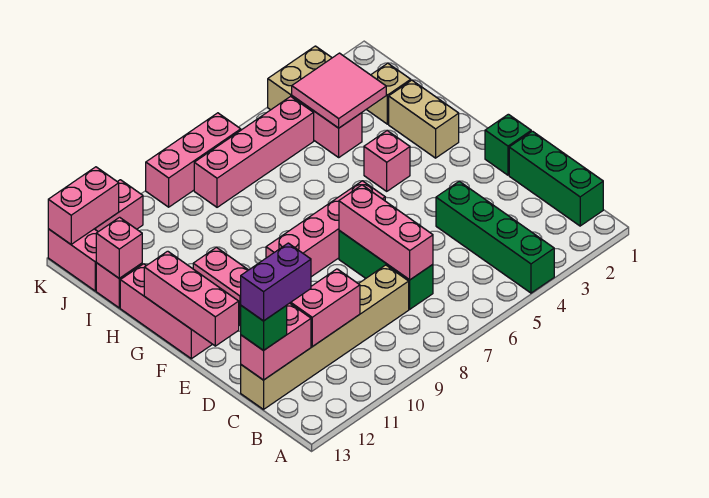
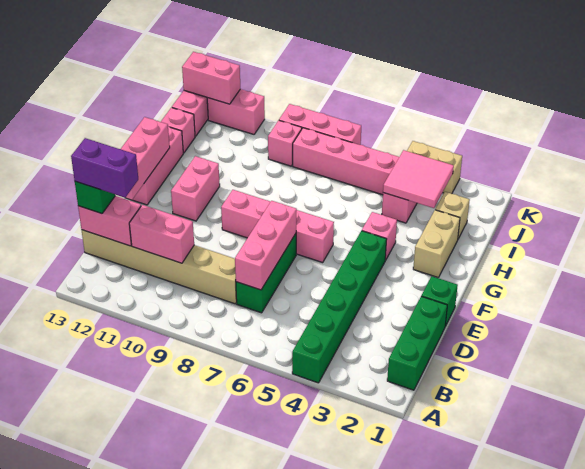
green brick A4:D4 level 1 -> green brick A4:F4 level 1
pink brick I13 level 2 -> pink brick J9 level 1

